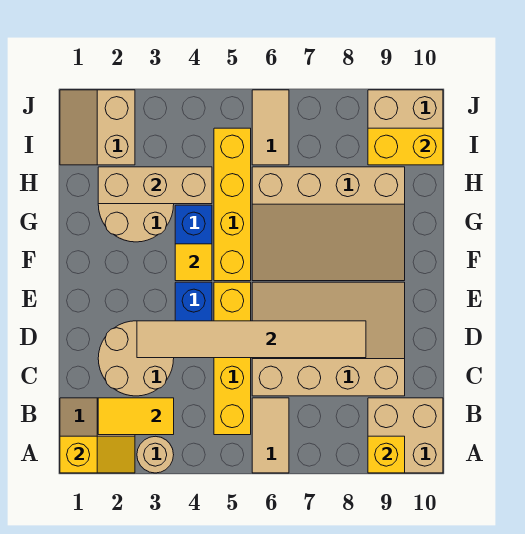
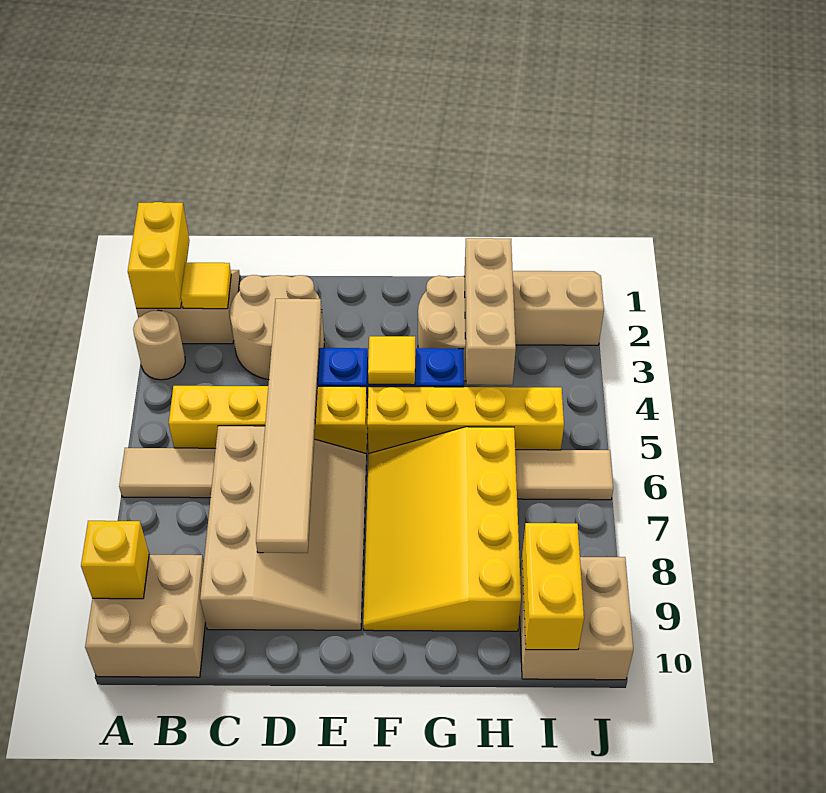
yellow slope A1:A2 level 2 top 1 -> yellow brick A1:A2 level 2
yellow tile B2:B3 level 2 -> yellow tile B2 level 2
tan slope F6:H9 level 1 top H -> yellow slope F6:H9 level 1 top H

